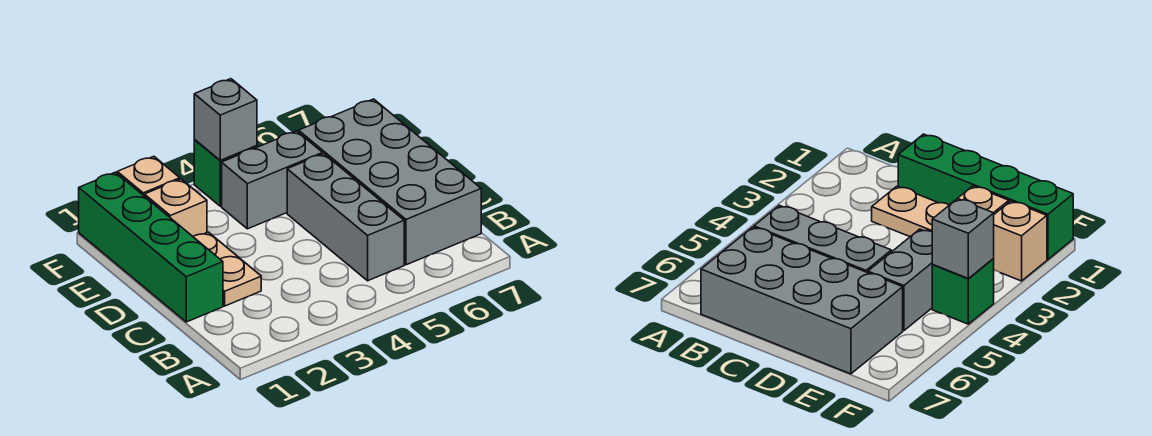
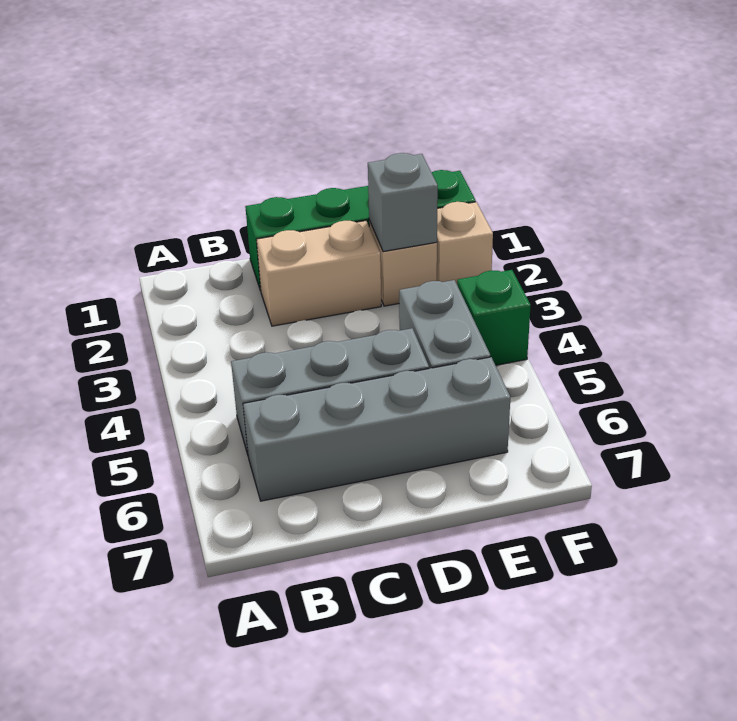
grey brick B6:E7 level 1 -> grey brick B6:E6 level 1
tan plate C2:D2 level 1 -> tan brick C2:D2 level 1
grey brick F4 level 2 -> grey brick E2 level 2

